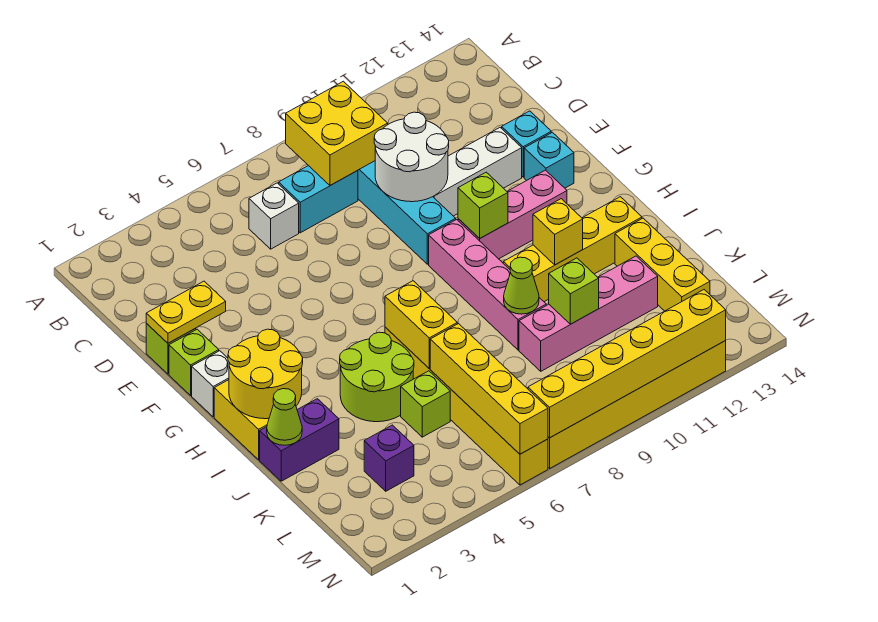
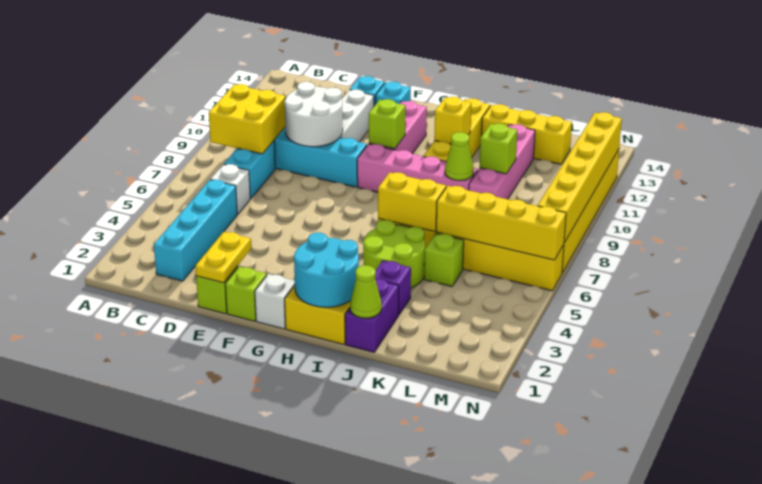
none -> cyan brick C2:C5 level 1
yellow round brick H1:I2 level 2 -> cyan round brick H1:I2 level 2
purple brick L3 level 1 -> purple brick J3 level 1

